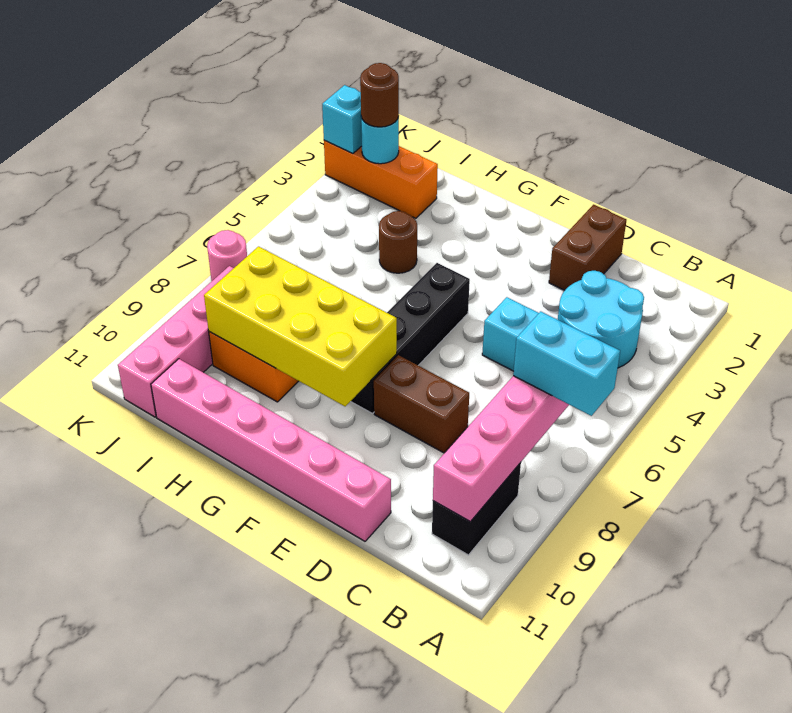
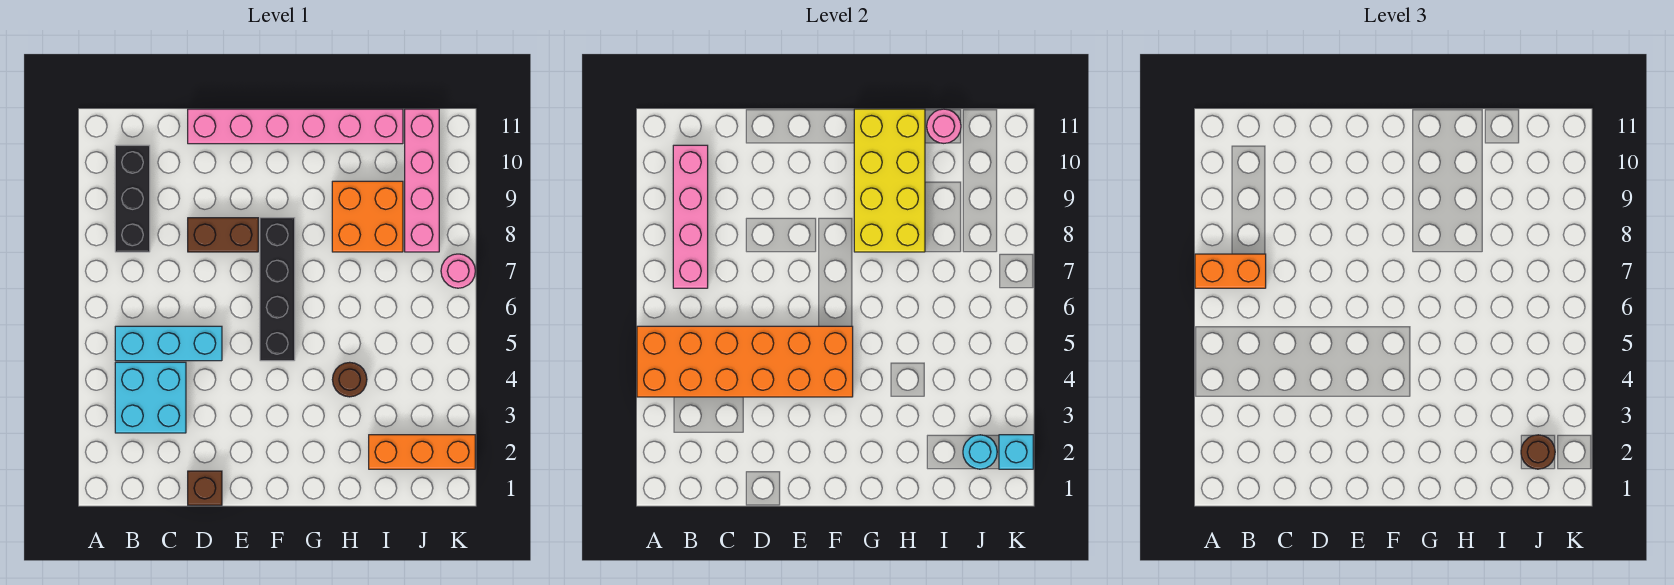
none -> orange brick A4:F5 level 2
cyan brick A7:B7 level 3 -> orange brick A7:B7 level 3
cyan round brick B3:C4 level 1 -> cyan brick B3:C4 level 1
black brick B9:B10 level 1 -> black brick B8:B10 level 1
brown brick D1:D2 level 1 -> brown brick D1 level 1
yellow brick F8:I9 level 2 -> yellow brick G8:H11 level 2
none -> pink round brick I11 level 2

